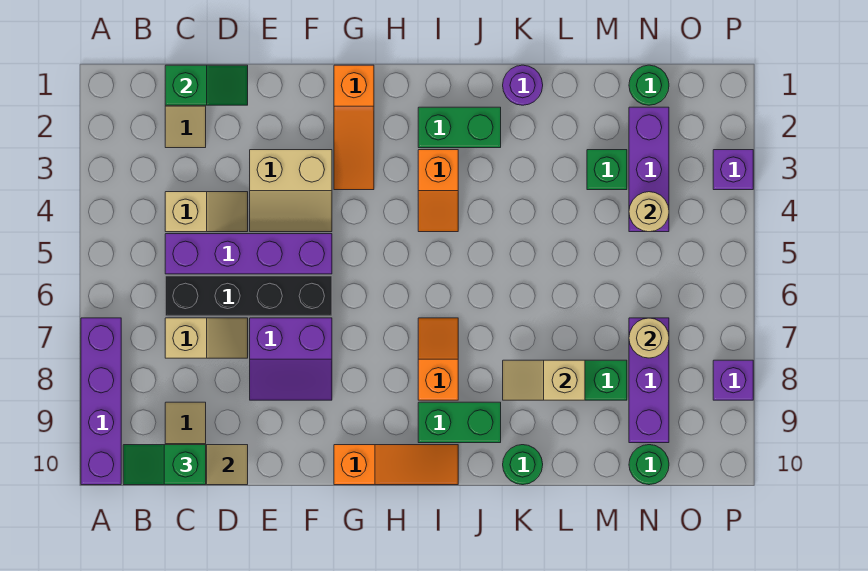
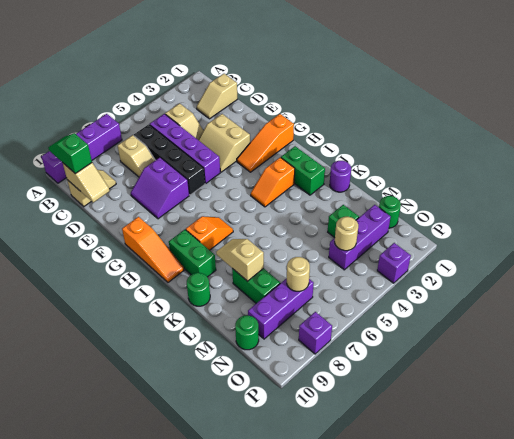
green slope C1:D1 level 2 top C -> none

